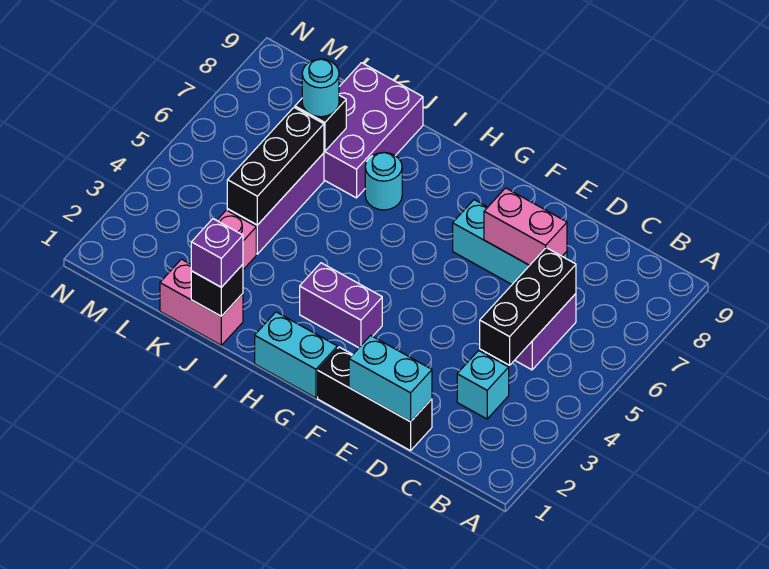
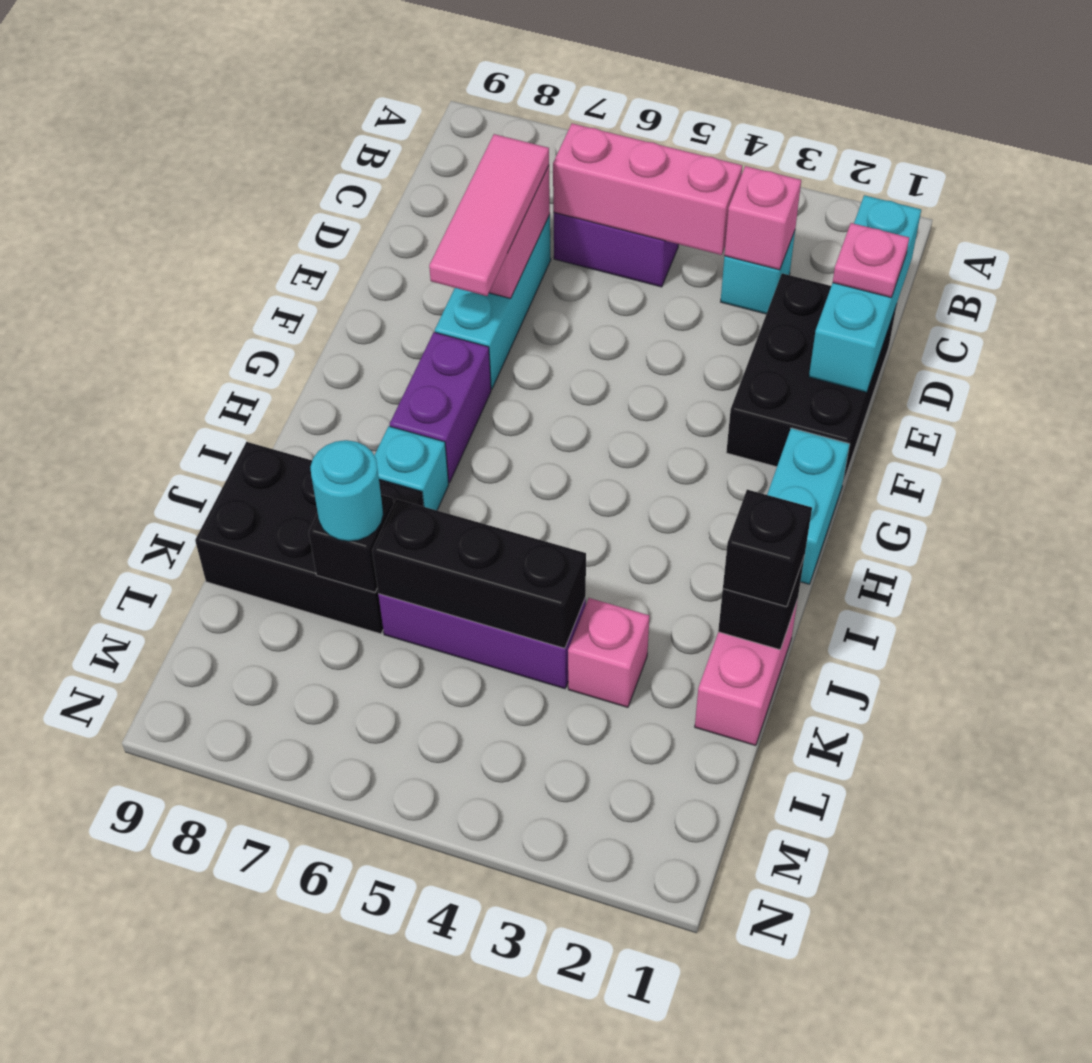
none -> pink brick C3 level 2
black brick C4:C6 level 2 -> pink brick C4:C6 level 2
black brick D1:F1 level 1 -> black brick D1:F2 level 1
cyan brick D1:E1 level 2 -> cyan brick C1:E1 level 2
none -> pink plate D1 level 3
none -> pink tile D7:F7 level 3
purple brick G3:H3 level 1 -> purple brick G7:H7 level 1
cyan round brick I7 level 1 -> cyan brick I7 level 1
purple brick J1 level 3 -> black brick J1 level 3
purple brick J7:K9 level 1 -> black brick J7:K9 level 1

